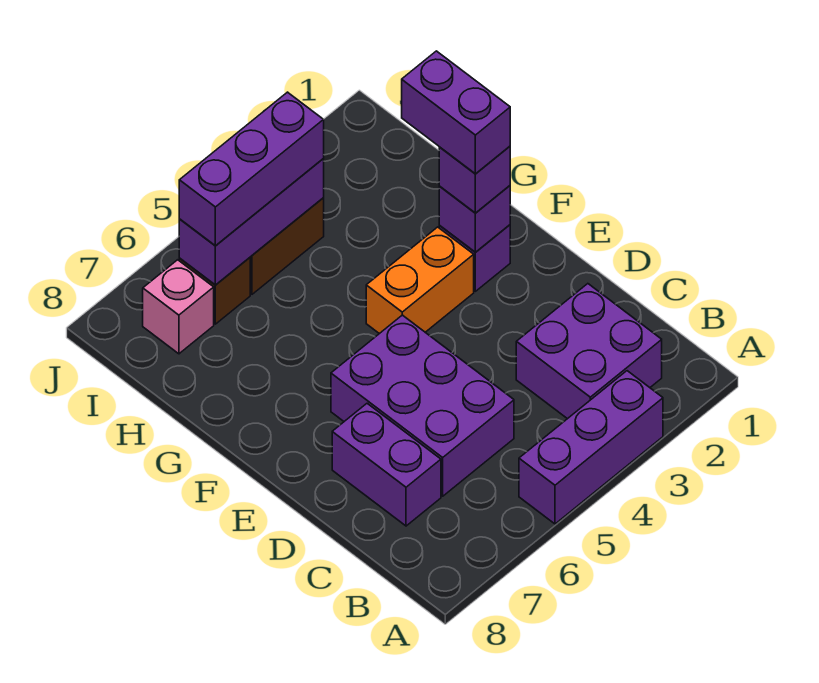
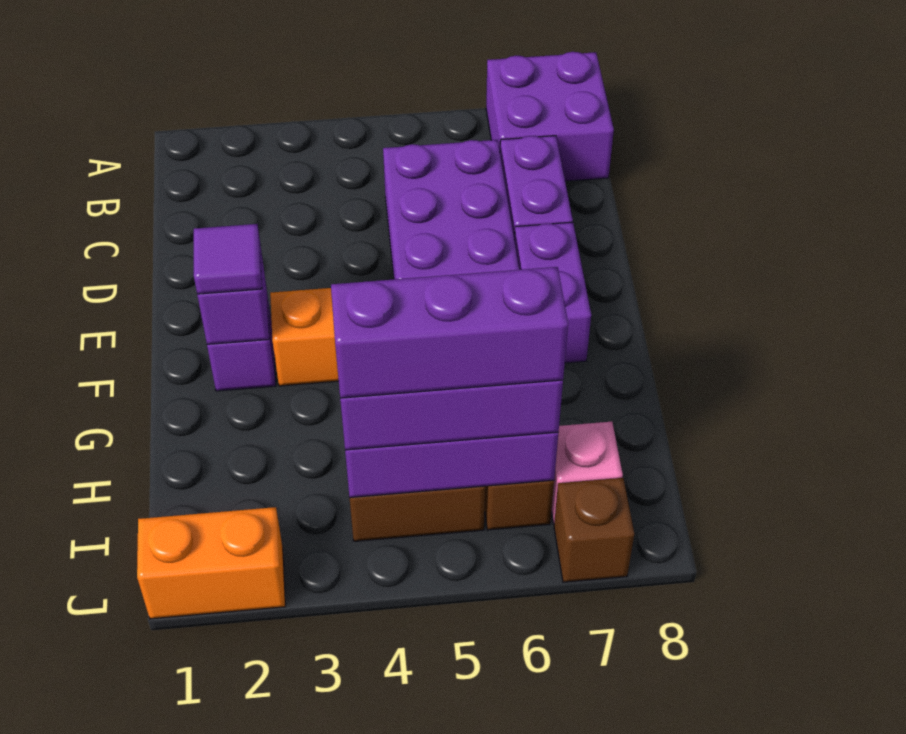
purple brick A3:A5 level 1 -> purple brick I4:I6 level 4
purple brick B2:C3 level 1 -> purple brick A7:B8 level 1
purple brick F2 level 3 -> purple tile F2 level 3
purple brick F2:G2 level 4 -> purple brick E7:F7 level 1
none -> orange brick J1:J2 level 1
none -> brown brick J7 level 1

